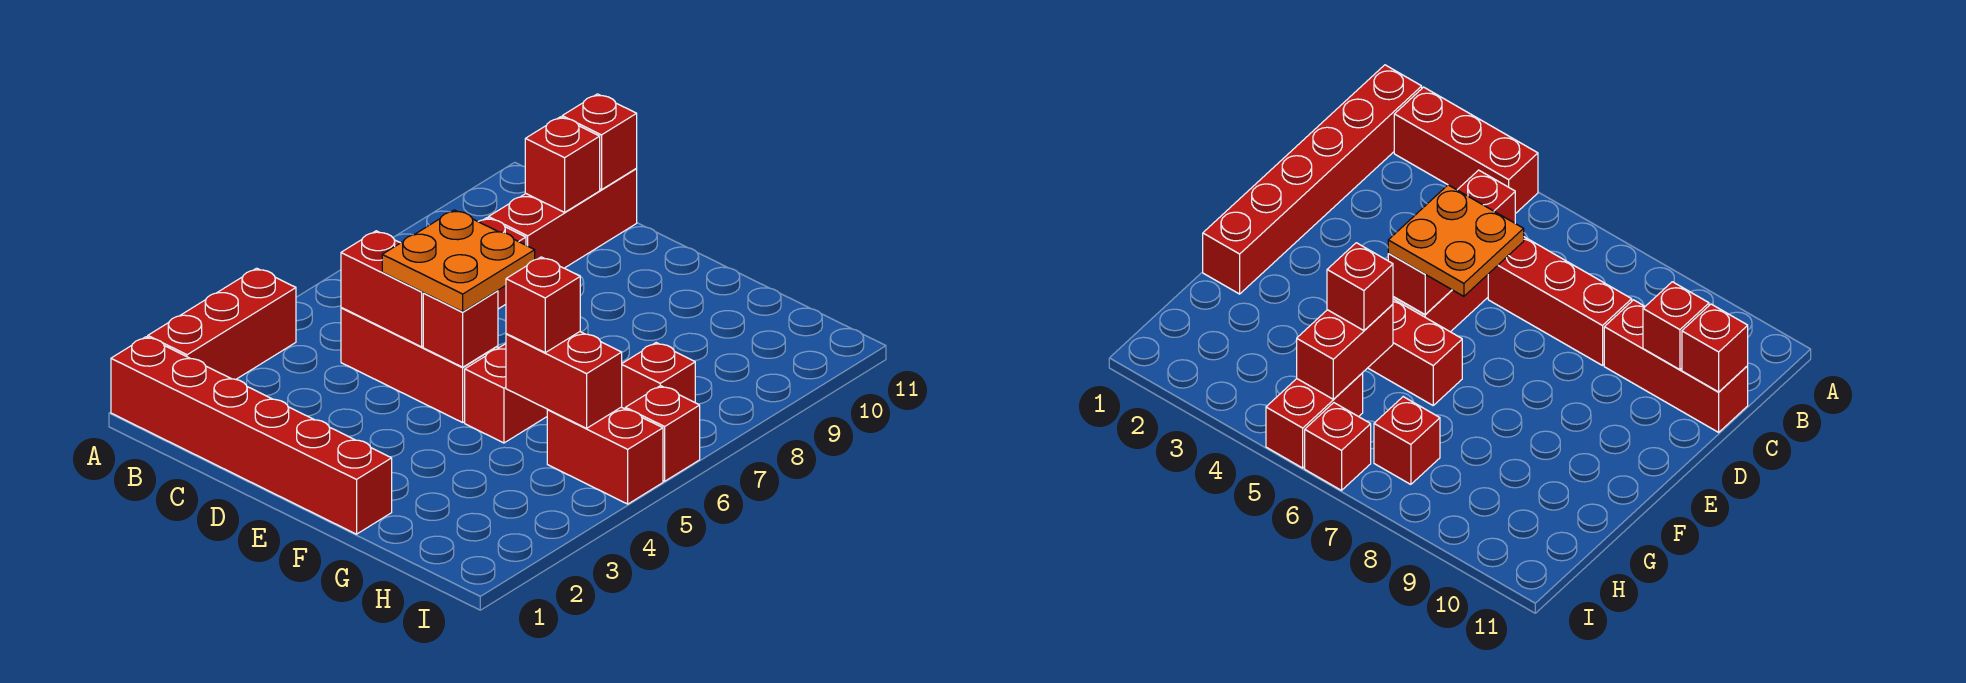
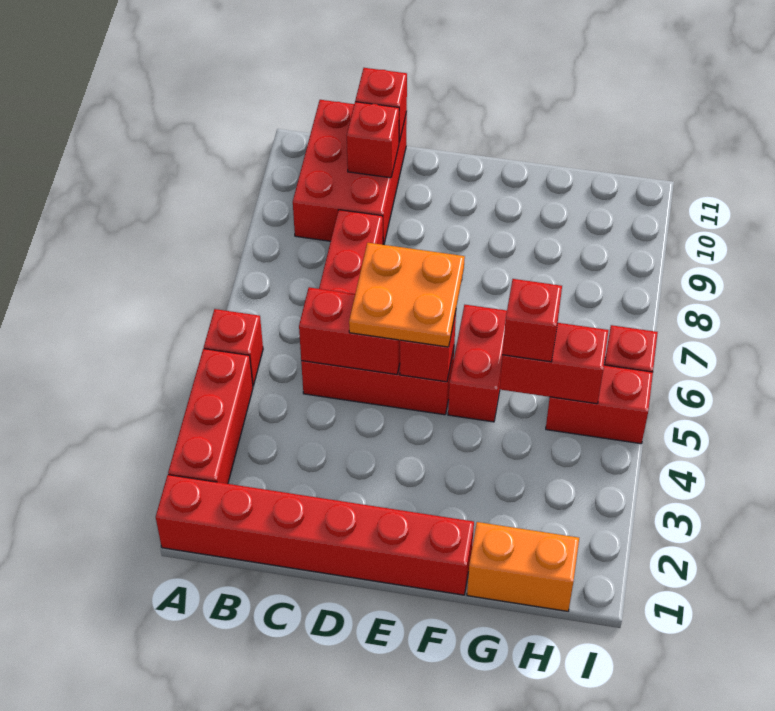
red brick C9:C11 level 1 -> red brick B9:C11 level 1
none -> orange brick G1:H1 level 1
red brick H7 level 1 -> red brick A5 level 1

